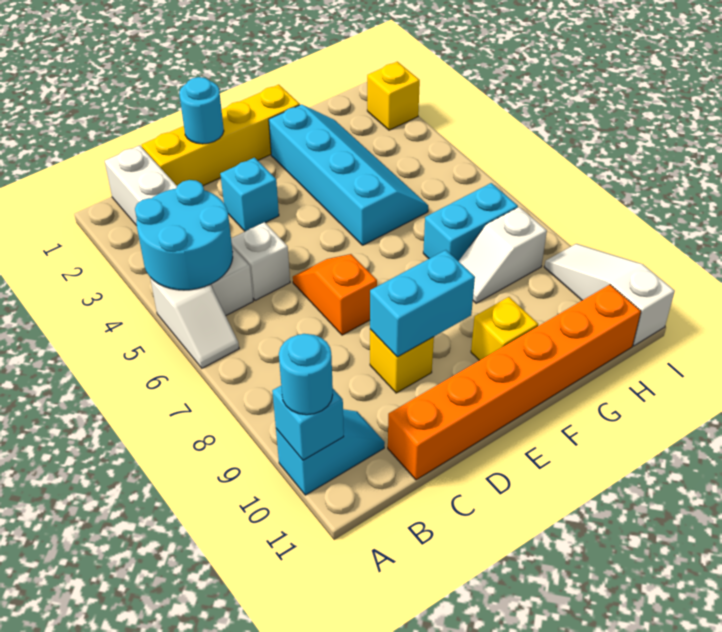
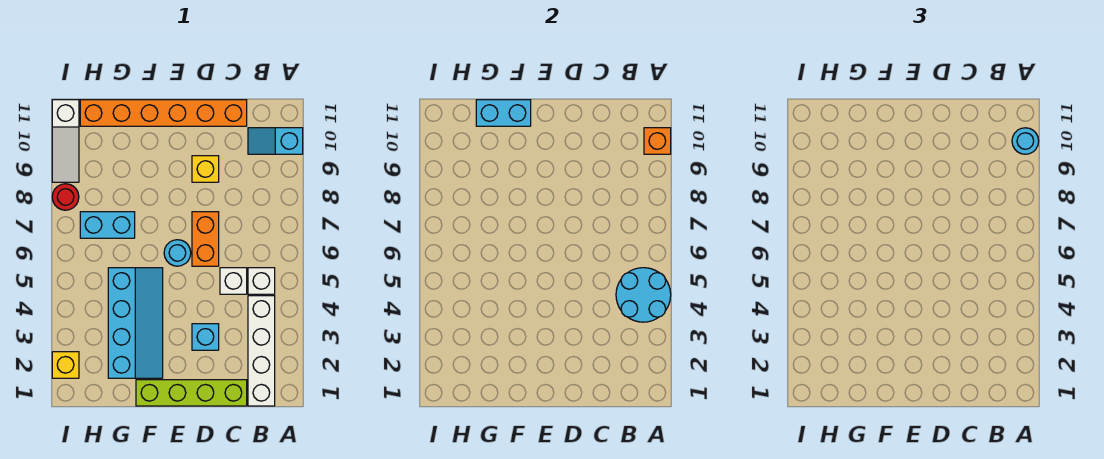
white slope A5:A6 level 1 top 5 -> none
cyan brick A10 level 2 -> orange brick A10 level 2
yellow brick C1:F1 level 1 -> lime brick C1:F1 level 1
cyan round brick D1 level 2 -> cyan round brick E6 level 1
orange slope D6:D7 level 1 top 7 -> orange brick D6:D7 level 1
cyan brick D9:E9 level 2 -> cyan brick F11:G11 level 2
cyan slope F2:G5 level 1 top F -> cyan slope F2:G5 level 1 top G
yellow brick F10 level 1 -> none
white slope G8:H8 level 1 top H -> none
none -> red round brick I8 level 1

